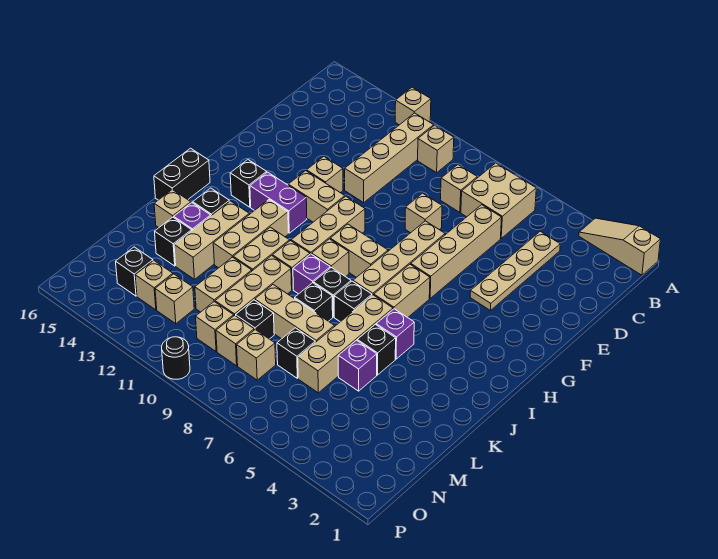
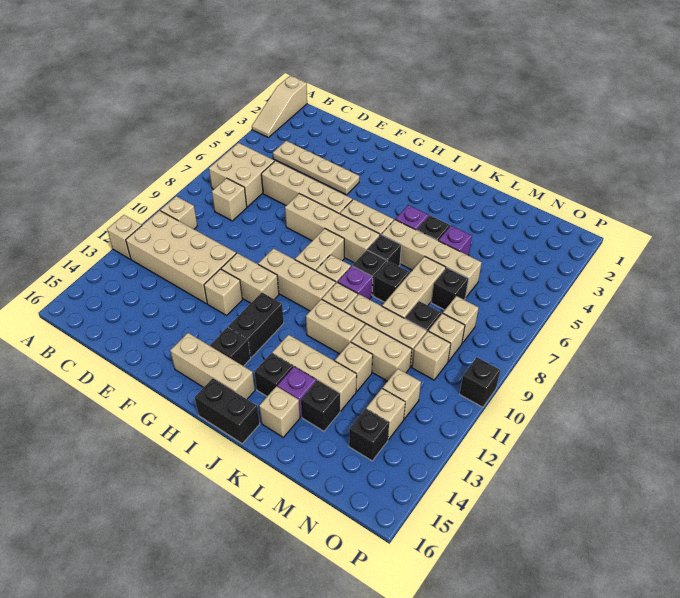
tan brick B11:E11 level 1 -> tan brick B11:E12 level 1
tan brick E8 level 1 -> tan brick L12 level 1
tan brick G11:G12 level 1 -> tan brick F11:G11 level 1
purple brick H12:H13 level 1 -> black brick H12:H13 level 1
tan brick I12:K12 level 1 -> tan brick G15:I15 level 1
black round brick P10 level 1 -> black brick P10 level 1

